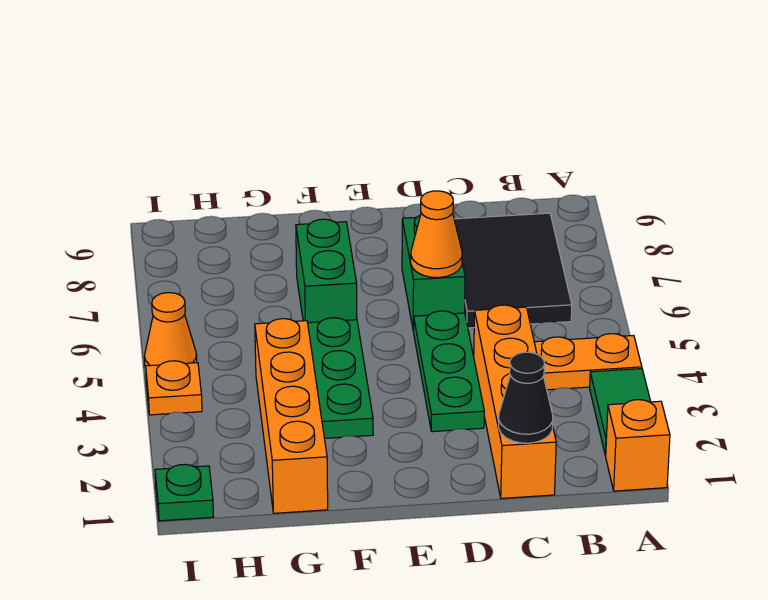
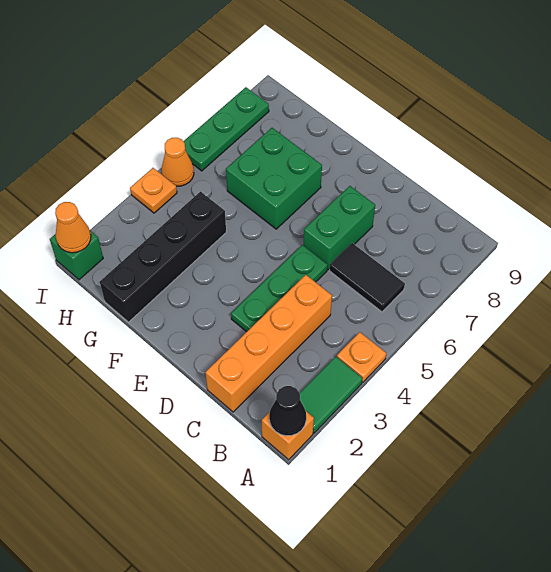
orange plate A4:B4 level 1 -> orange plate A4 level 1
black tile B6:C8 level 1 -> black tile B6:C6 level 1
black cone C1 level 2 -> black cone A1 level 2
orange cone D6 level 2 -> orange cone I1 level 2
green plate F3:F5 level 1 -> green plate I6:I8 level 1
green brick F6:F7 level 1 -> green brick F6:G7 level 1
orange brick G1:G4 level 1 -> black brick G1:G4 level 1
green plate I1 level 1 -> green brick I1 level 1

